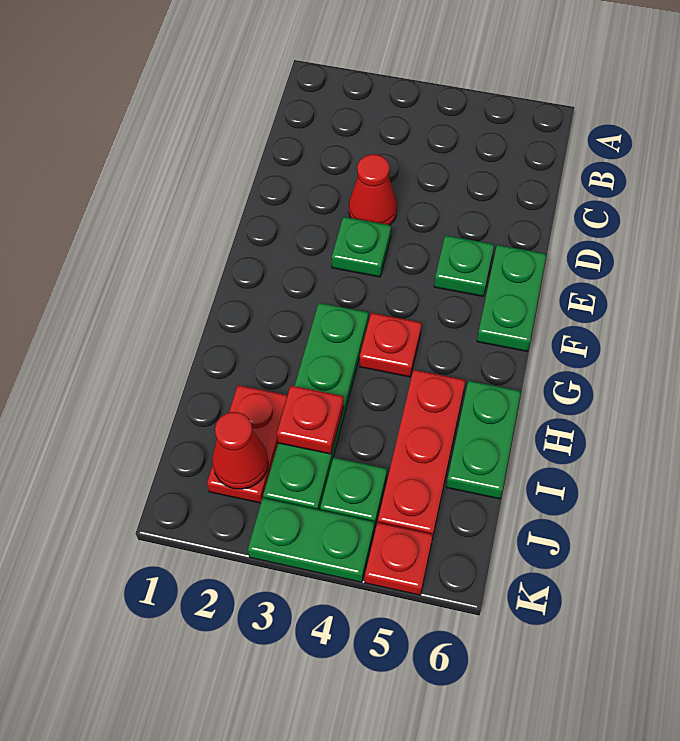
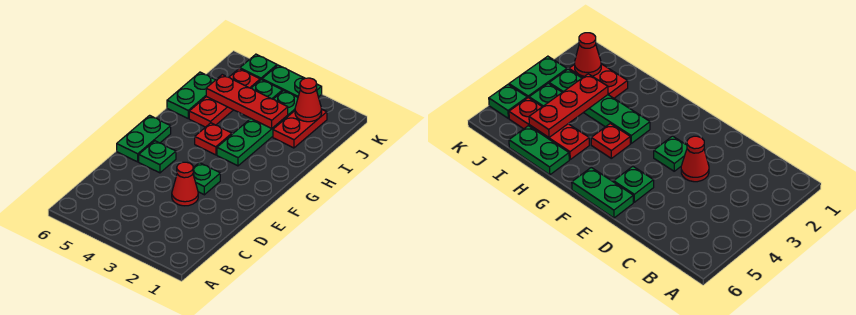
red plate I3 level 2 -> red plate I3:I5 level 2
red plate K5 level 1 -> green plate K5 level 1

